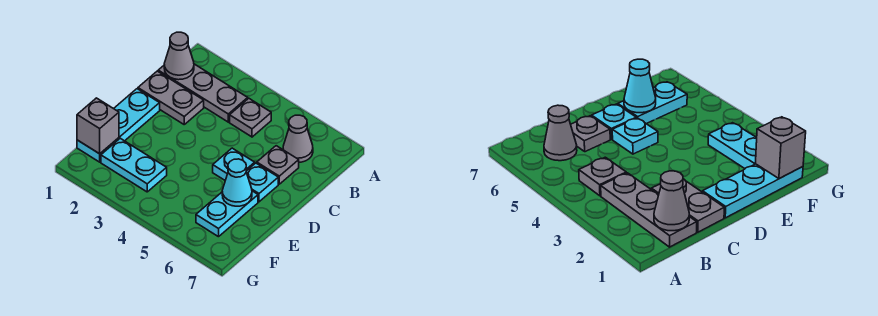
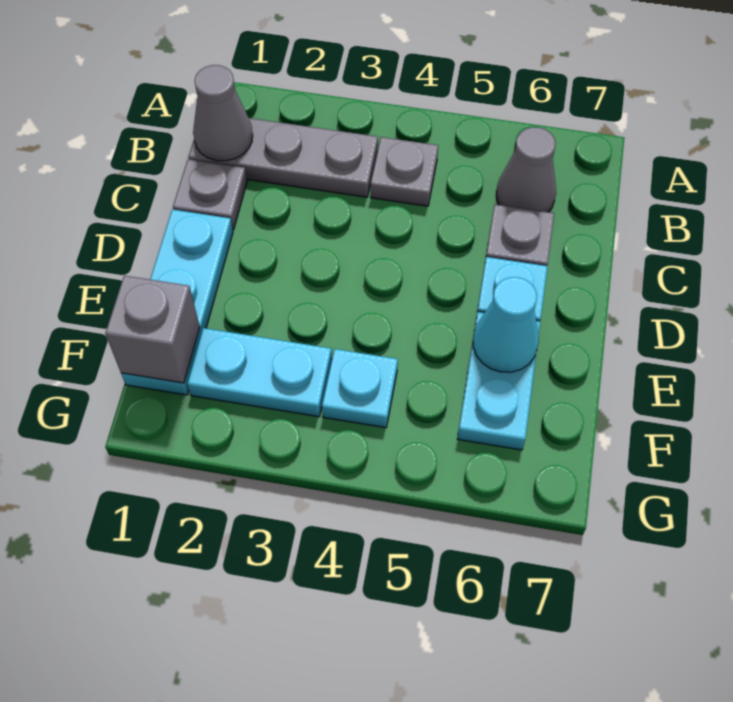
grey plate C1:C2 level 1 -> grey plate C1 level 1
cyan plate D5 level 1 -> cyan plate F4 level 1

